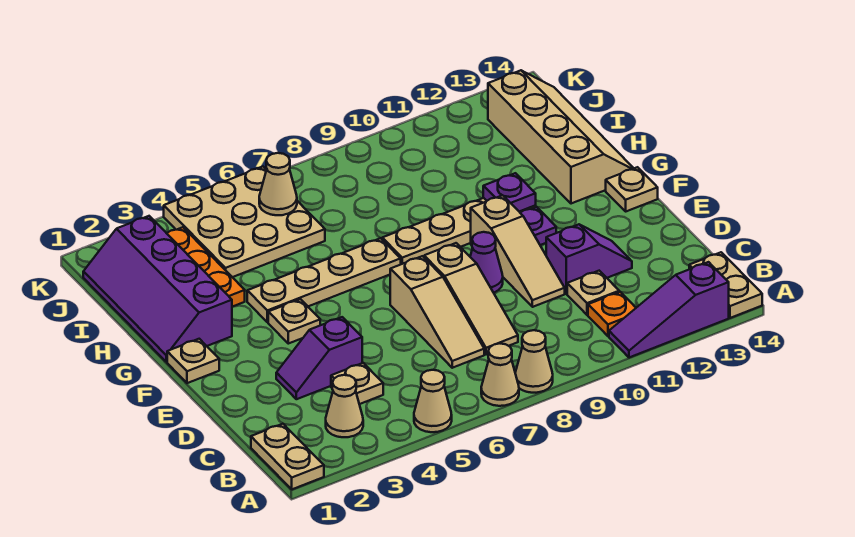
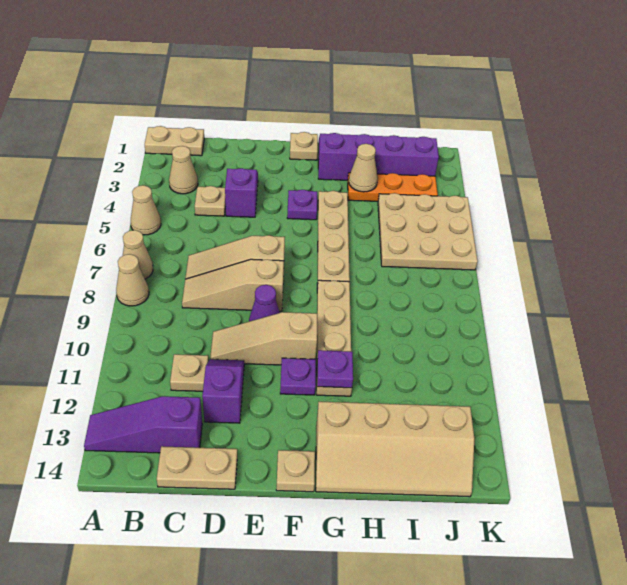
purple slope A11:A13 level 1 top 13 -> purple slope A13:C13 level 1 top C
tan plate A14:B14 level 1 -> tan plate C14:D14 level 1
orange plate B11 level 1 -> none
purple slope D11:D12 level 1 top 11 -> purple slope D11:D12 level 1 top 12
tan plate F4 level 1 -> purple plate F4 level 1
tan cone J6 level 2 -> tan cone H3 level 2

